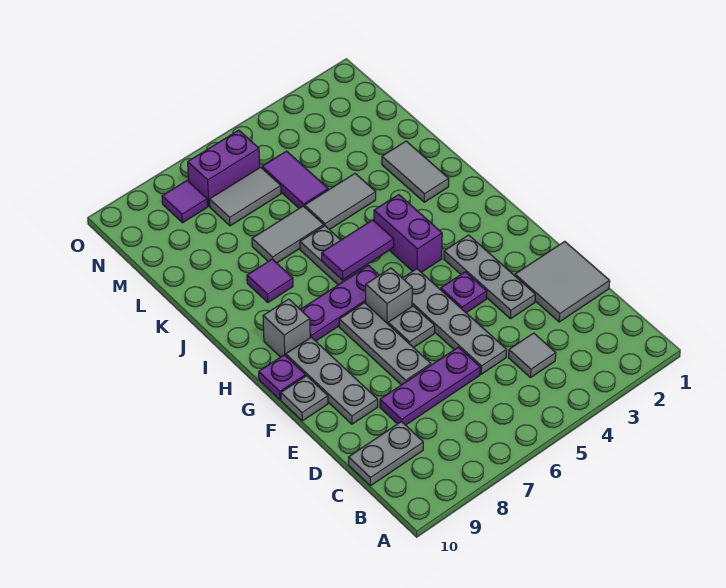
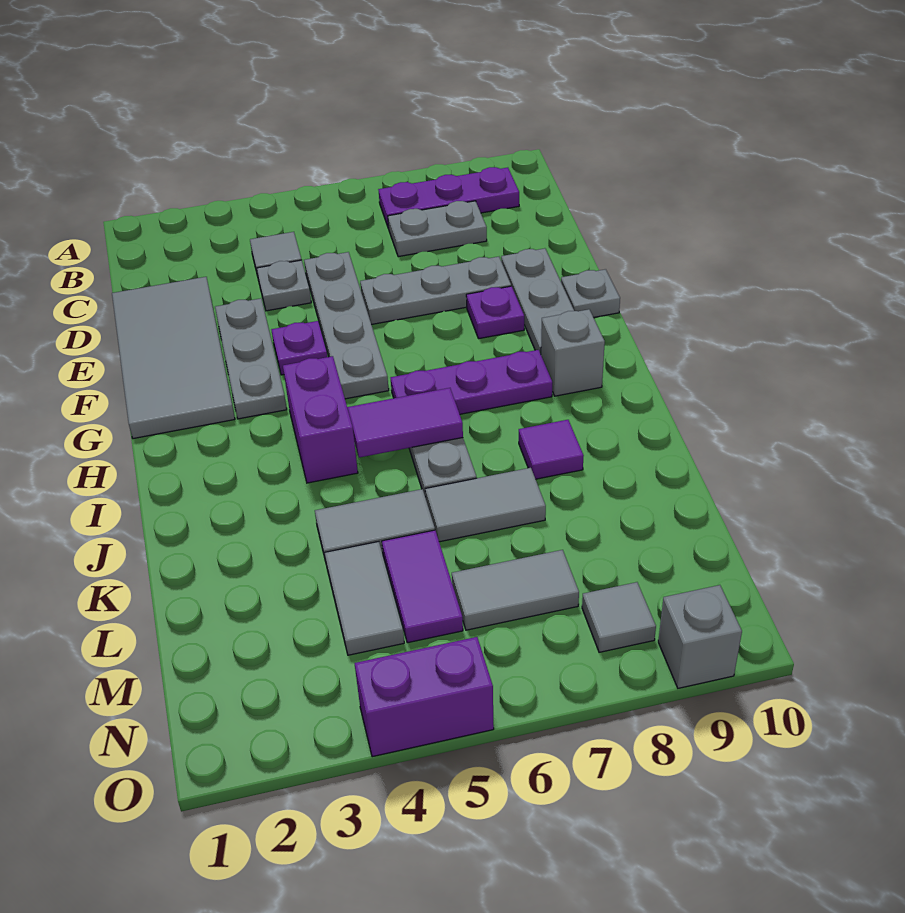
grey plate C9:C10 level 1 -> grey plate C7:C8 level 1
grey tile D1:E2 level 1 -> grey tile D1:G2 level 1
purple plate D6:D8 level 1 -> purple plate B7:B9 level 1
grey plate E7:G7 level 1 -> grey plate E6:E8 level 1
grey plate F6 level 1 -> grey plate D4 level 1
grey brick G6 level 1 -> grey brick O9 level 1
purple plate G10 level 1 -> purple plate F8 level 1
grey tile J2:K2 level 1 -> grey tile L4:M4 level 1
purple brick N6:N7 level 1 -> purple brick O4:O5 level 1
purple tile N8 level 1 -> grey tile N8 level 1

